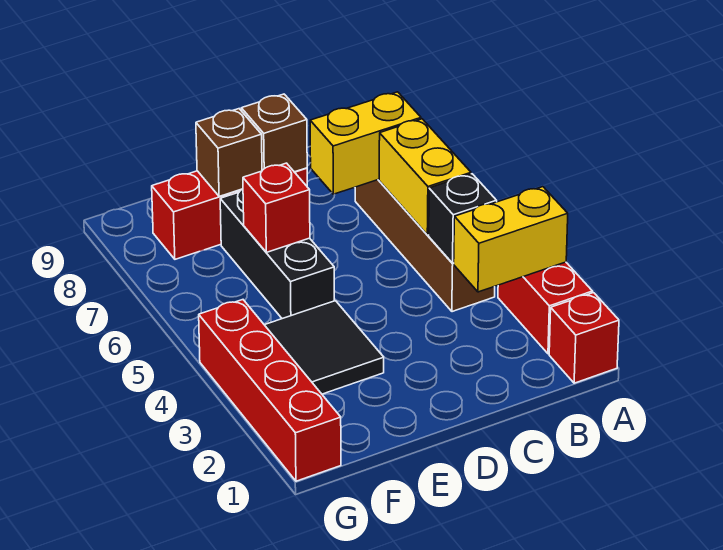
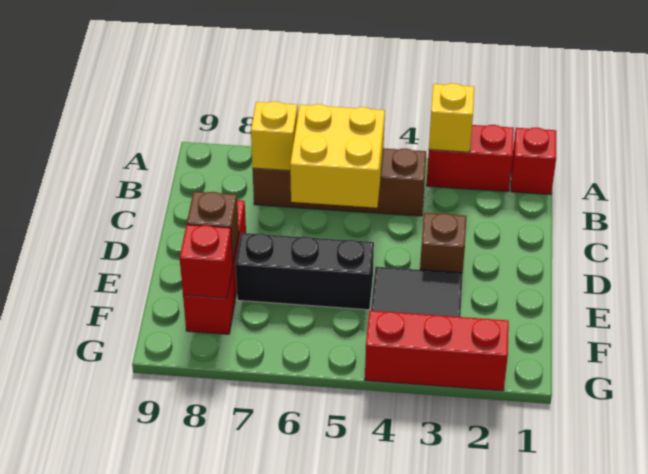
yellow brick A3:B3 level 2 -> yellow brick A3 level 2
black brick B4 level 2 -> none
yellow brick B5:B6 level 2 -> yellow brick B5:C6 level 2
yellow brick B7:C7 level 2 -> yellow brick B7 level 2
brown brick D8 level 2 -> brown brick D3 level 1
red brick E6 level 2 -> red brick F8 level 2
red brick G1:G4 level 1 -> red brick G2:G4 level 1

